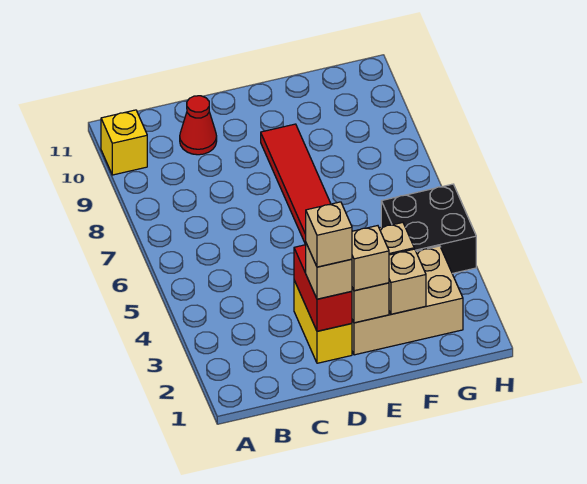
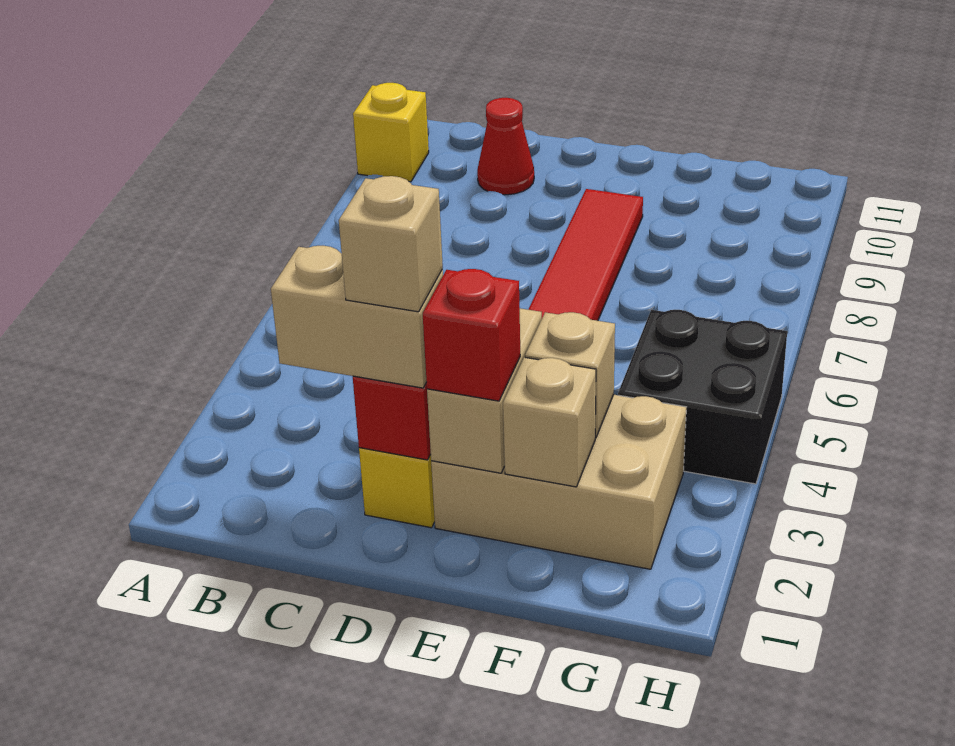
tan brick D2 level 3 -> tan brick C2:D2 level 3
tan brick E2 level 3 -> red brick E2 level 3

